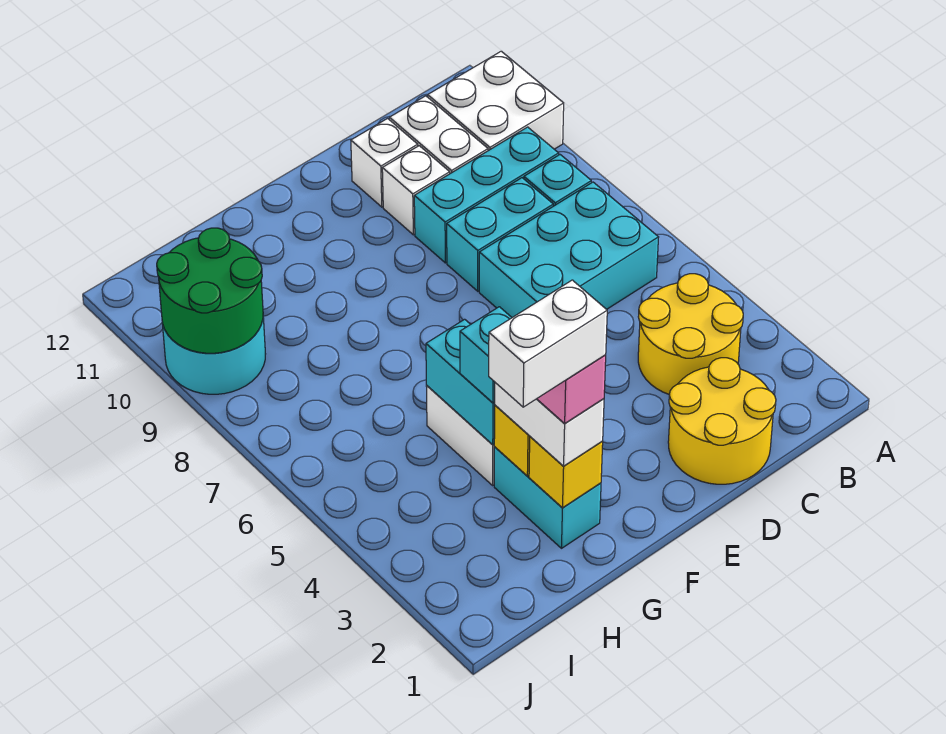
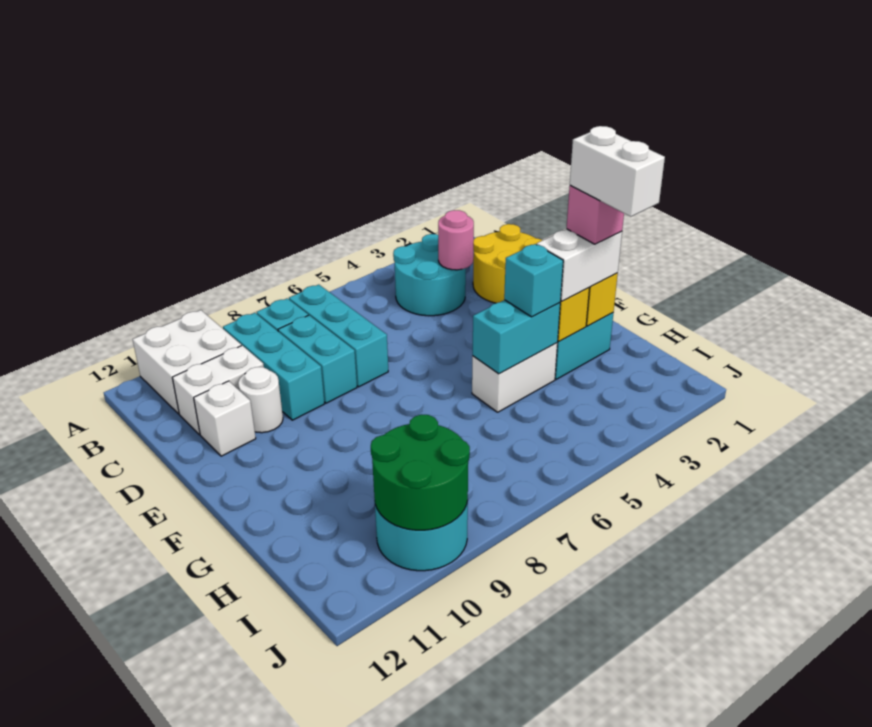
yellow round brick B3:C4 level 1 -> cyan round brick B3:C4 level 1
cyan brick B6:D7 level 1 -> cyan brick B7:D7 level 1
none -> pink round brick C3 level 2
white brick D10 level 1 -> white round brick D10 level 1

